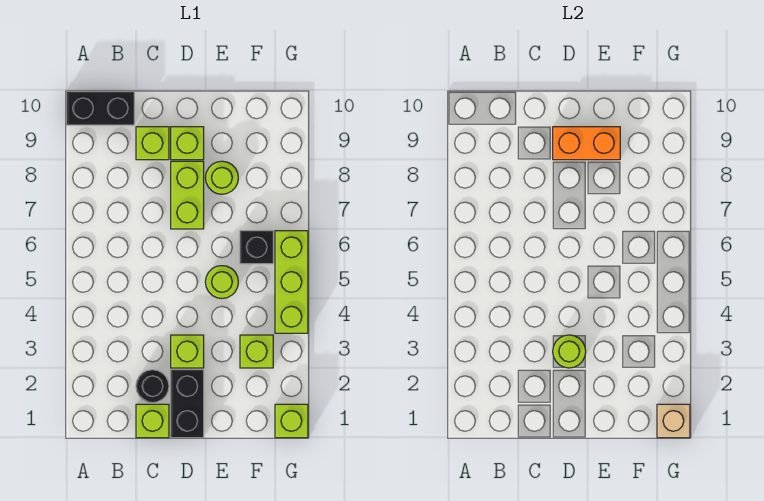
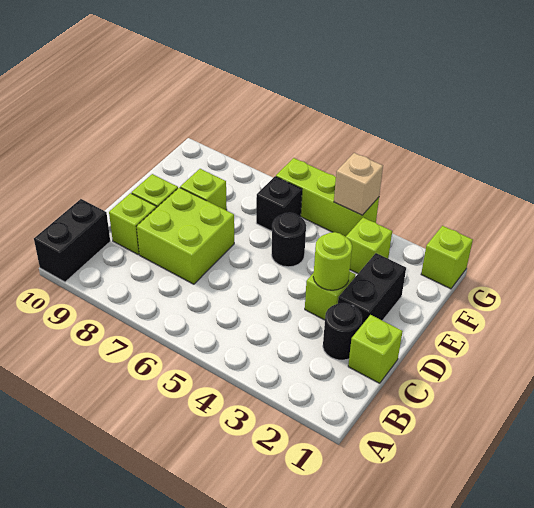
black brick D1:D2 level 1 -> black brick D2:E2 level 1
lime brick D7:D8 level 1 -> lime brick C7:D8 level 1
orange brick D9:E9 level 2 -> none
lime round brick E5 level 1 -> black round brick E5 level 1
lime round brick E8 level 1 -> lime brick E8 level 1
tan brick G1 level 2 -> tan brick G4 level 2

